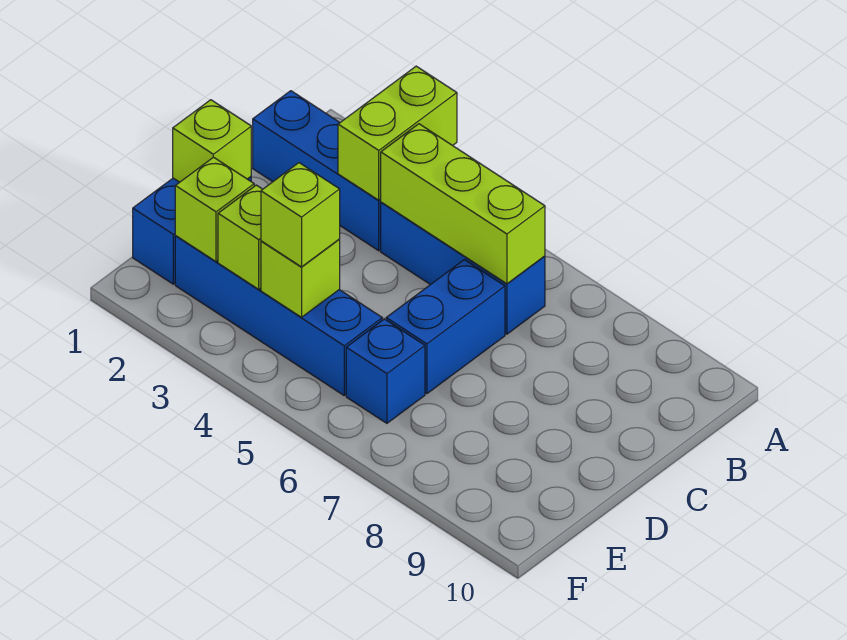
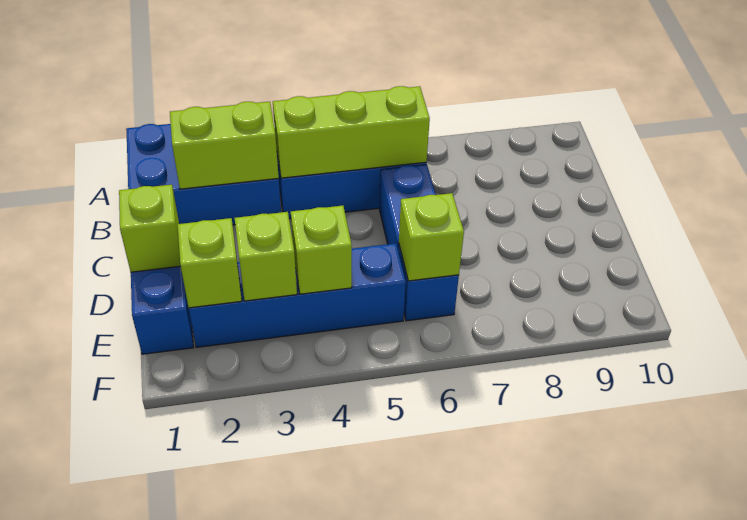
lime brick A3:B3 level 2 -> lime brick B2:B3 level 2
blue brick B1:B3 level 1 -> blue brick A1:B3 level 1
lime brick E4 level 3 -> lime brick E6 level 2

